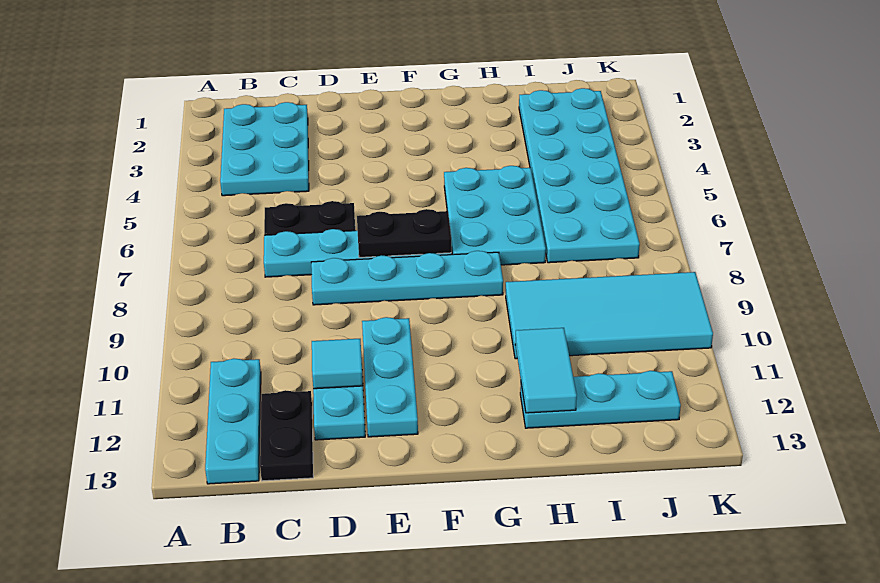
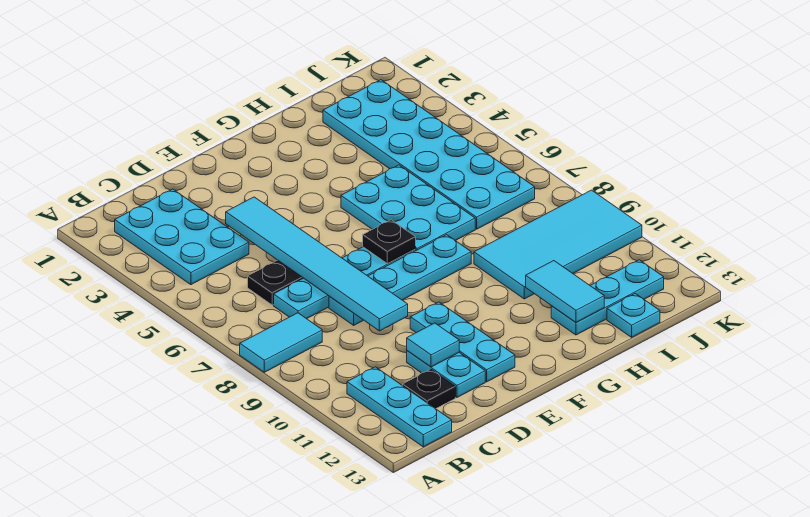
none -> cyan tile A8:B8 level 1
black plate C12:C13 level 1 -> black plate C12 level 1
none -> cyan tile D4:D9 level 2
black plate E7:F7 level 2 -> black plate F7 level 2
none -> cyan plate I13 level 1

